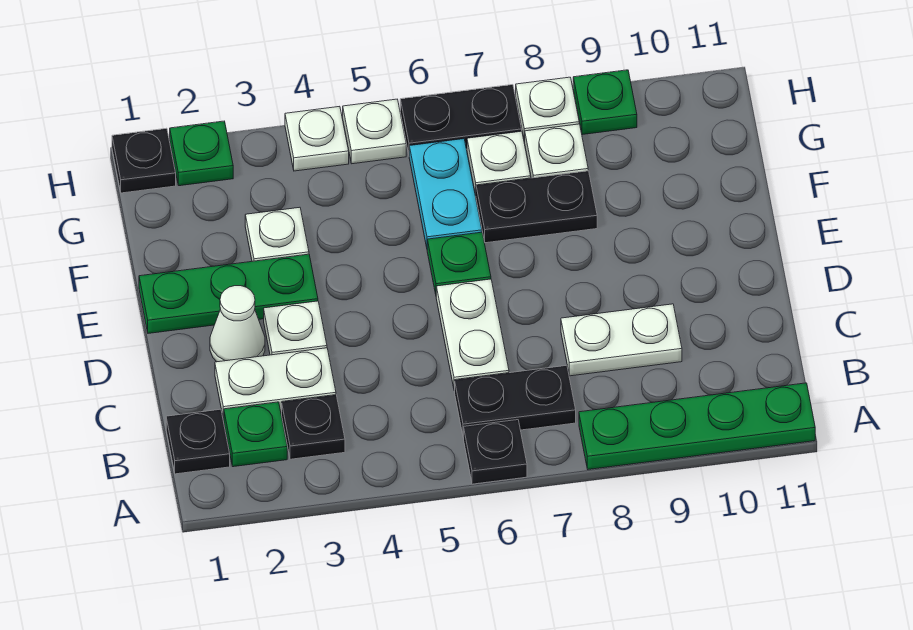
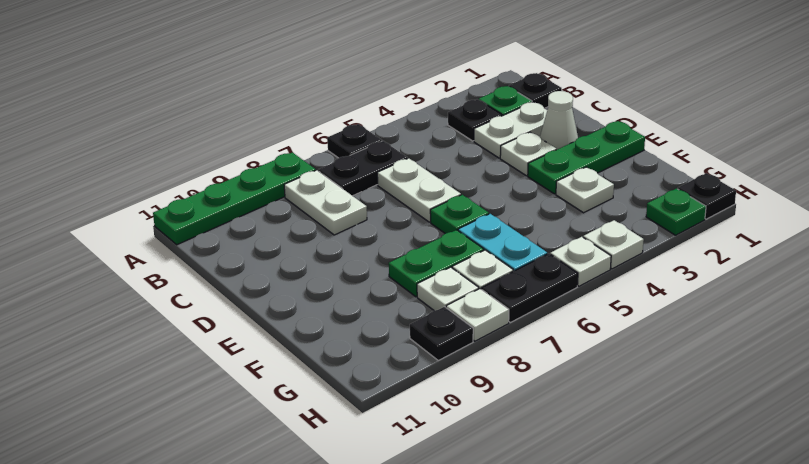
white plate C8:C9 level 1 -> white plate B8:C8 level 1
black plate F7:F8 level 1 -> green plate F7:F8 level 1
green plate H9 level 1 -> black plate H9 level 1

